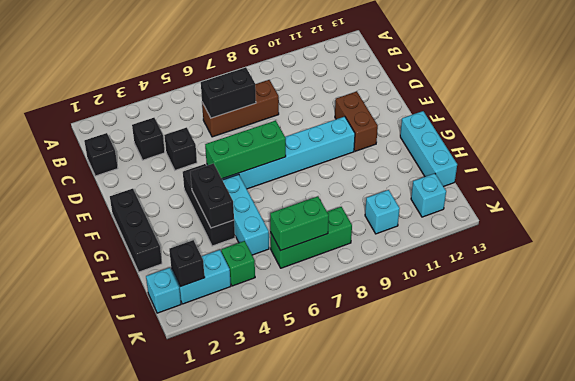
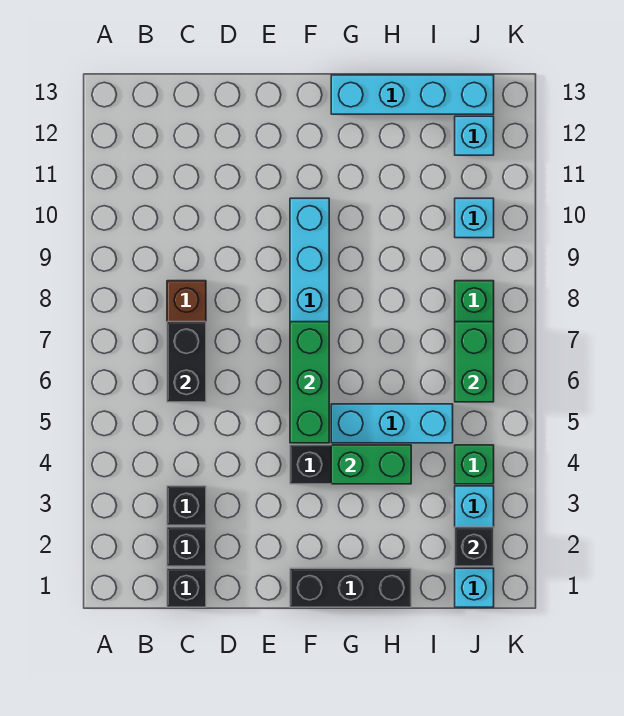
black brick D4 level 1 -> black brick C2 level 1
brown brick E11:F11 level 1 -> none
black brick G4:H4 level 2 -> green brick G4:H4 level 2
cyan brick G13:I13 level 1 -> cyan brick G13:J13 level 1

